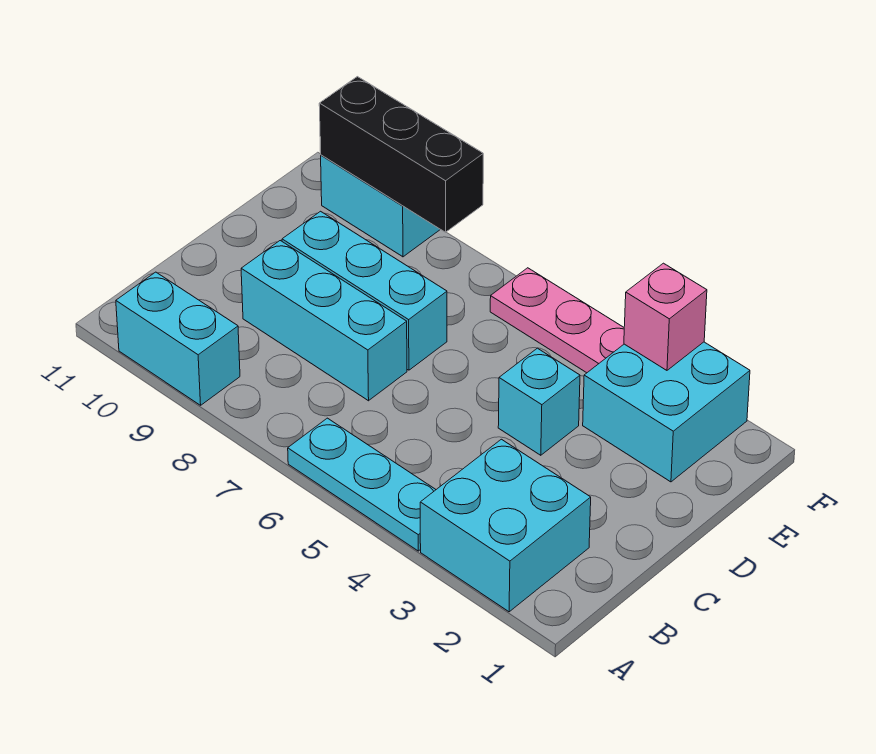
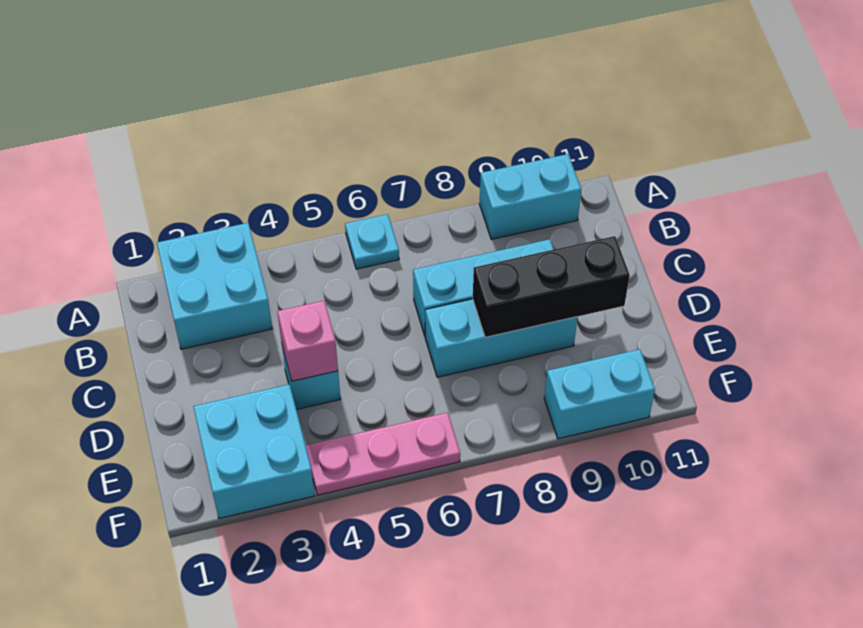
cyan plate A4:A6 level 1 -> cyan plate A6 level 1
pink brick F3 level 2 -> pink brick D4 level 2
black brick F8:F10 level 2 -> black brick D8:D10 level 2

